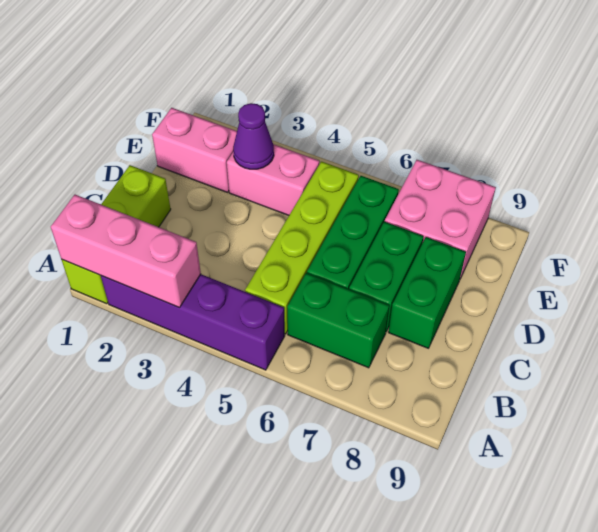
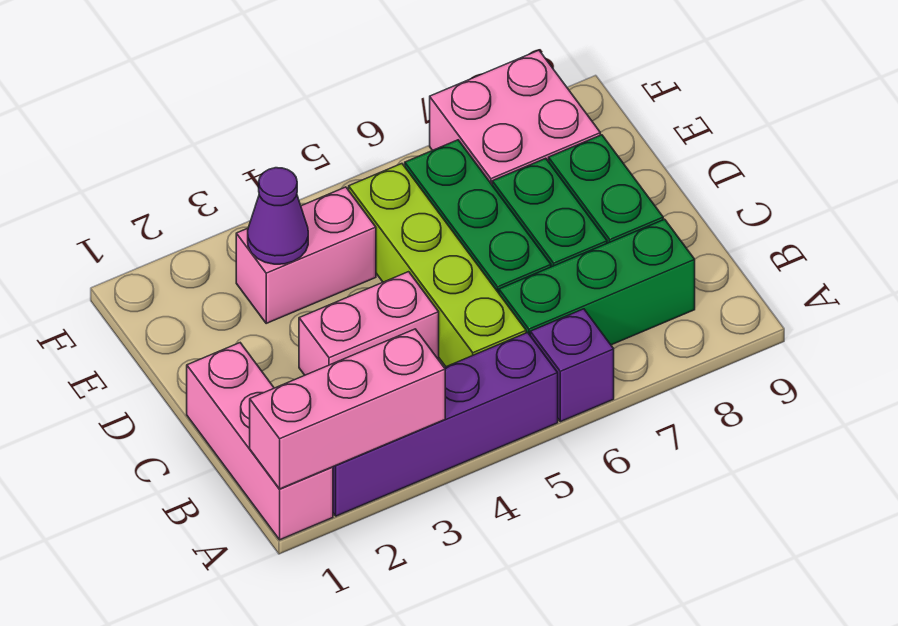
lime brick A1:C1 level 1 -> pink brick A1:C1 level 1
none -> purple brick A6 level 1
green brick B6:B7 level 1 -> green brick B6:B8 level 1
pink brick E1:E2 level 1 -> pink brick C3:C4 level 1

